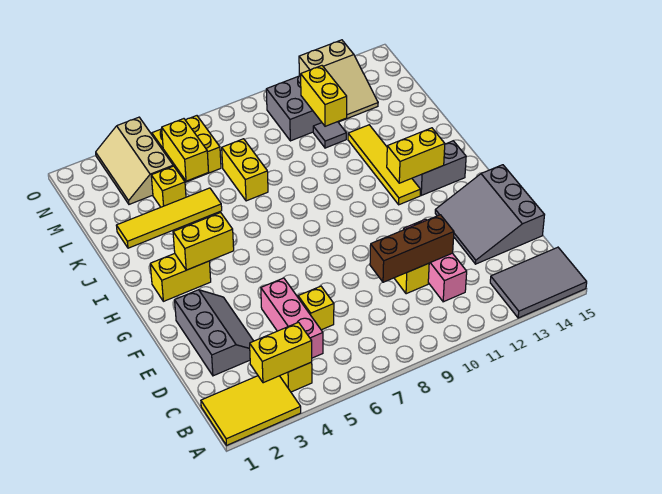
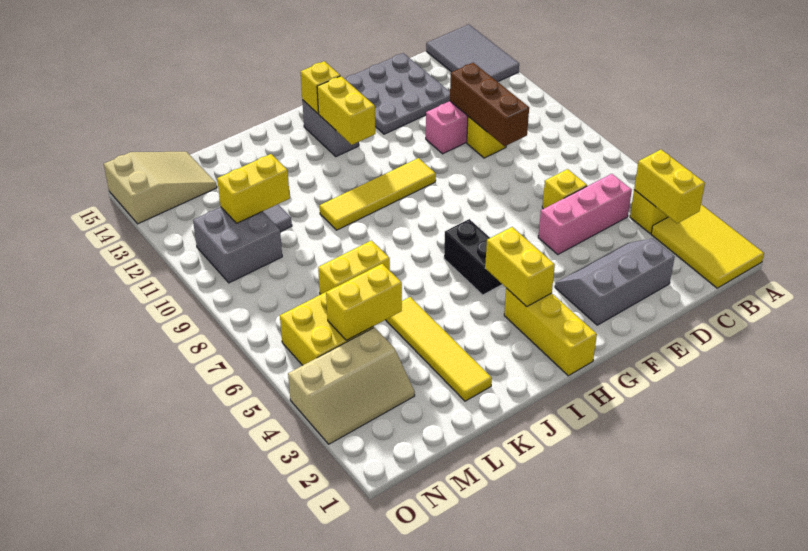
grey slope D13:F15 level 1 top 15 -> grey plate D13:F15 level 1
yellow brick H2:H3 level 1 -> yellow brick H1:H3 level 1
none -> black brick H5:H6 level 1
yellow tile H12:K12 level 1 -> yellow tile G10:J10 level 1
yellow brick L4 level 1 -> yellow brick H14 level 2
tan slope M12:O13 level 1 top O -> tan slope M14:O15 level 1 top O

